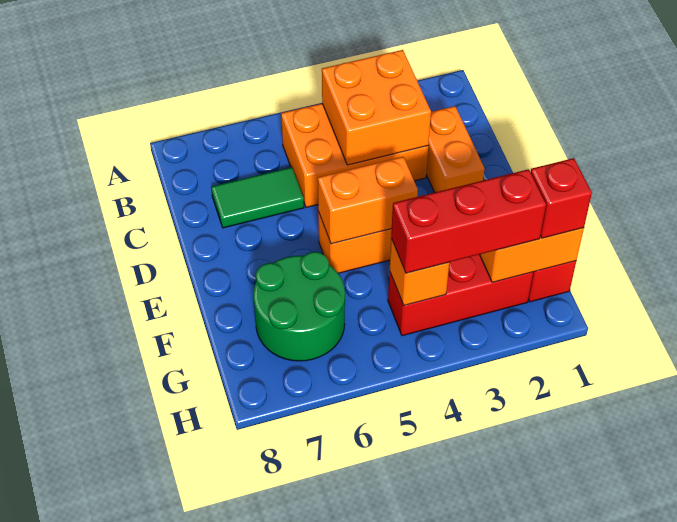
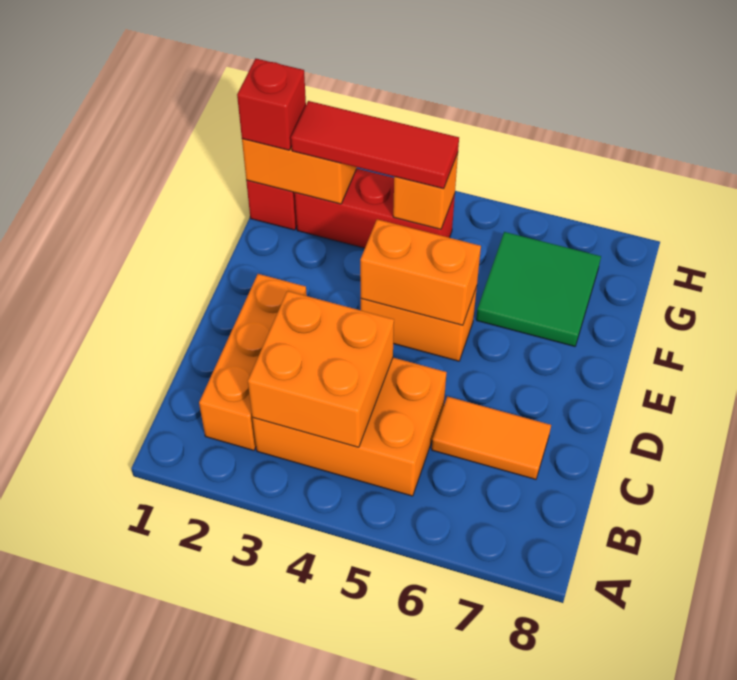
orange brick C2:D2 level 1 -> orange brick B2:D2 level 1
green tile C6:C7 level 1 -> orange tile C6:C7 level 1
green round brick F6:G7 level 1 -> green tile F6:G7 level 1
red brick G2:G4 level 3 -> red tile G2:G4 level 3

